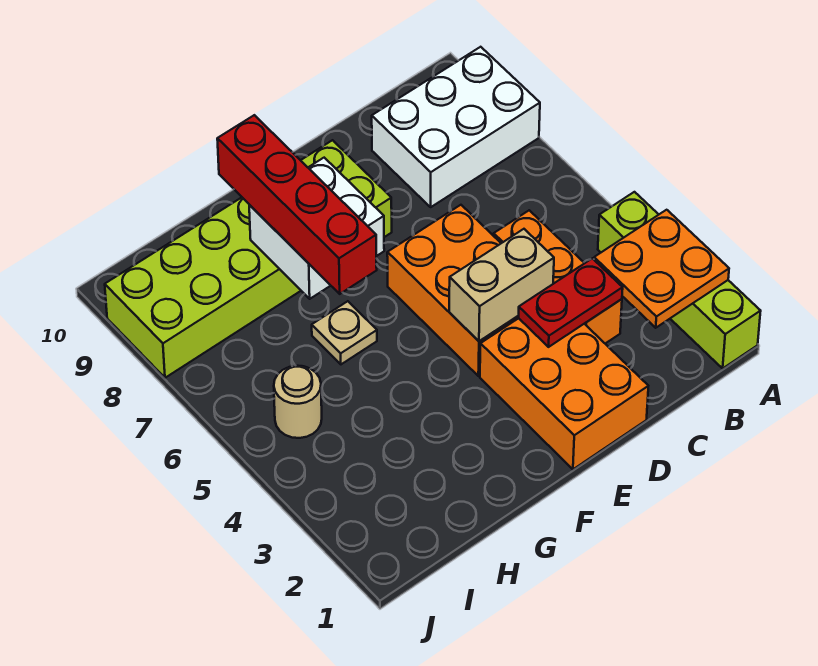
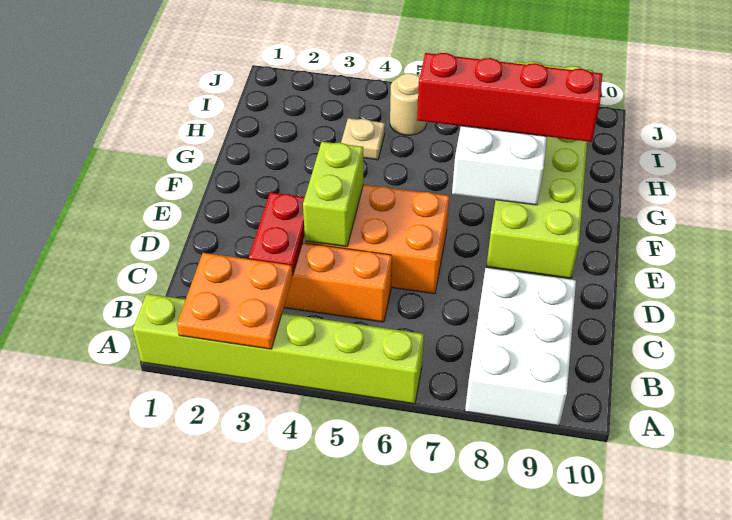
lime brick A1:A4 level 1 -> lime brick A1:A6 level 1
orange brick D1:E3 level 1 -> none
tan brick D4:E4 level 2 -> lime brick D4:E4 level 2
tan plate G6 level 1 -> tan plate H4 level 1

